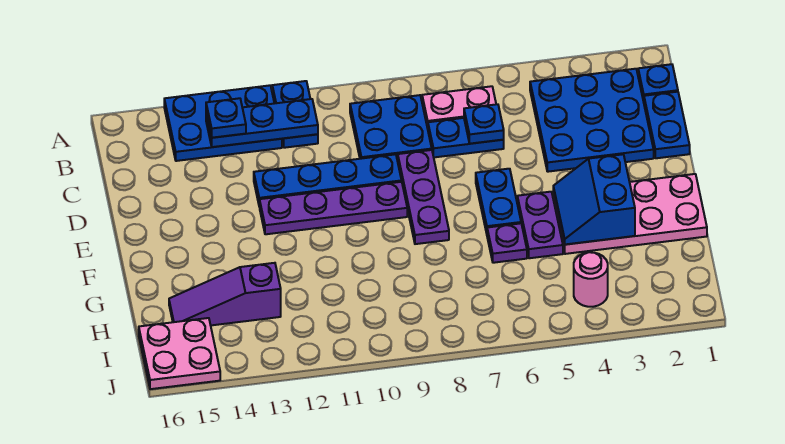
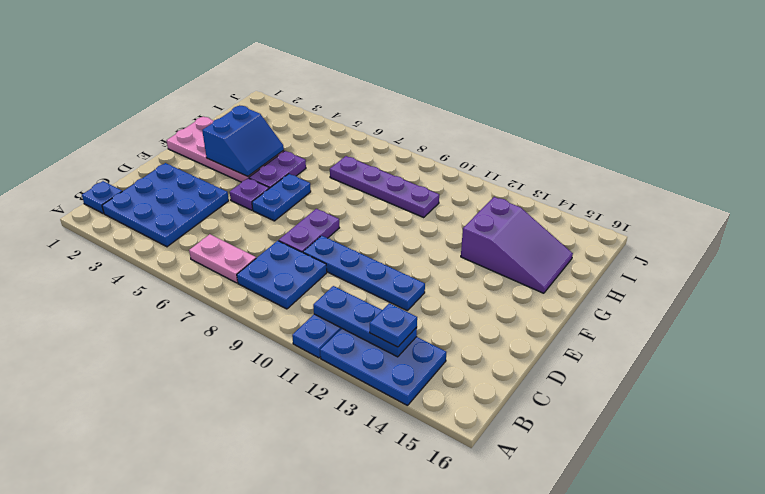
blue plate C1:D1 level 1 -> none
blue plate C6:C7 level 1 -> none
blue plate C6 level 2 -> none
purple plate D8:F8 level 1 -> purple plate D8:E8 level 1
purple plate E9:E12 level 1 -> purple plate H7:H10 level 1
purple plate G6 level 1 -> purple plate E5 level 1
purple slope H13:H15 level 1 top 13 -> purple slope G13:H15 level 1 top 13
pink round brick I4 level 1 -> none
pink plate I15:J16 level 1 -> none

